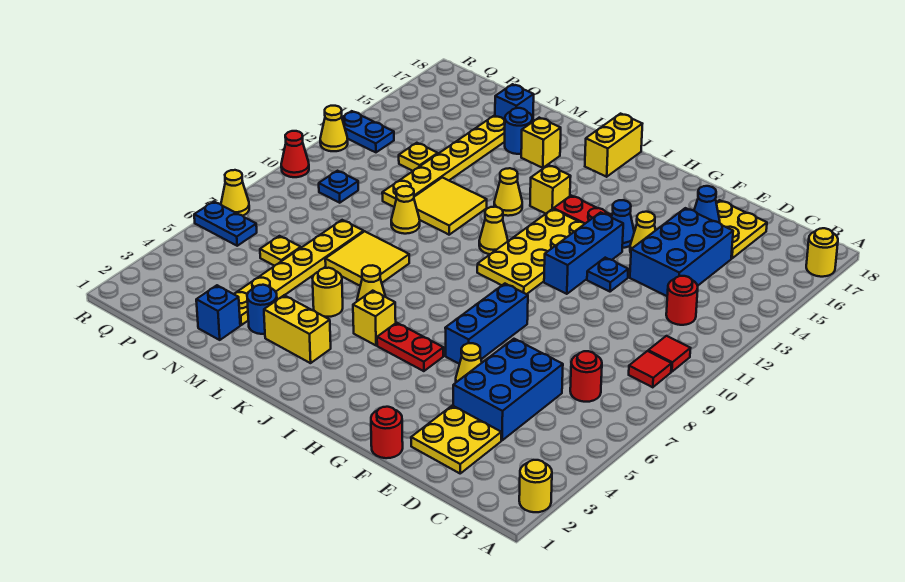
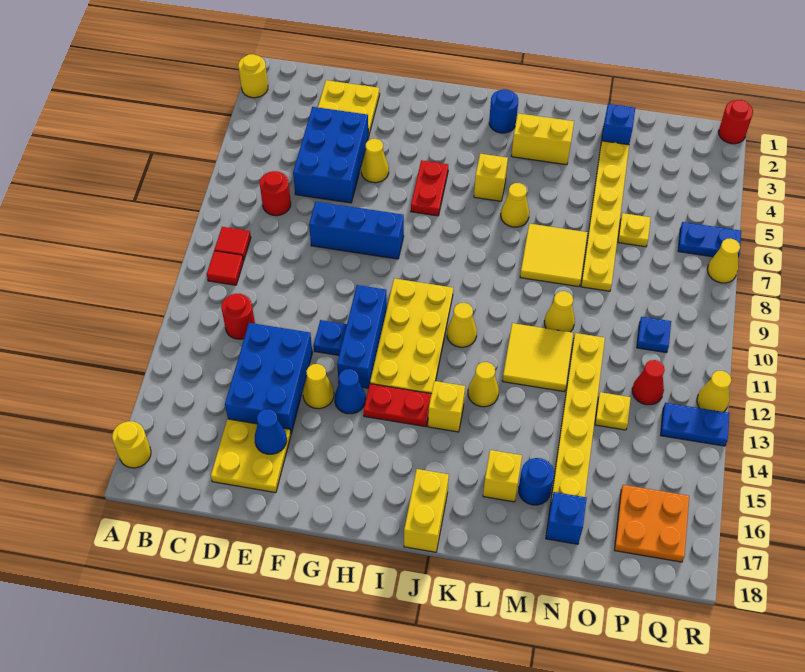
red round brick F1 level 1 -> red round brick R1 level 1
blue brick G6:G8 level 1 -> blue brick E8:G8 level 1
red plate H5:I5 level 1 -> red plate H5:H6 level 1
yellow round brick L5 level 1 -> none
blue round brick M3 level 1 -> blue round brick J2 level 1
none -> orange plate P16:Q17 level 1
red cone R10 level 1 -> red cone P12 level 1

